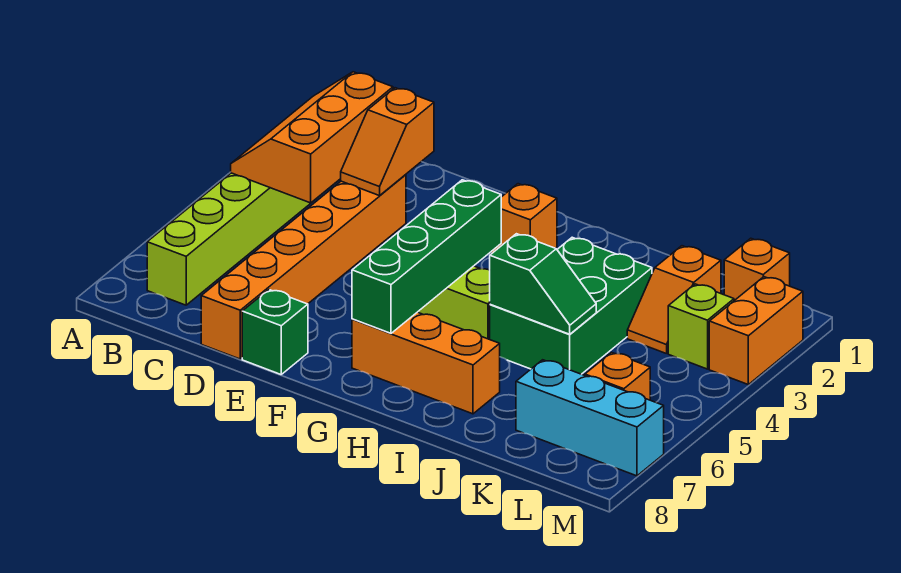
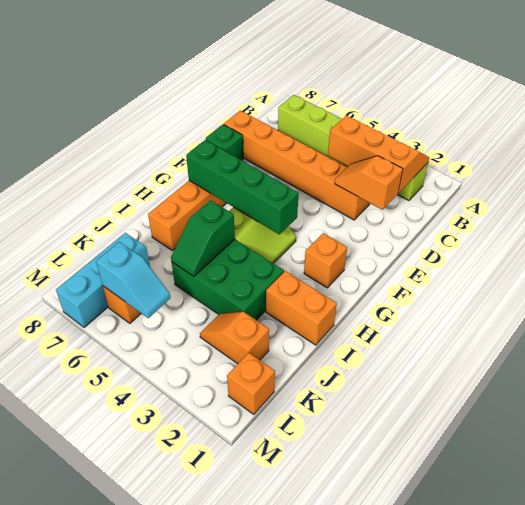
lime brick L3 level 1 -> none
none -> cyan slope L5:L6 level 2 top 6
orange brick M2:M3 level 1 -> orange brick I1:I2 level 1

